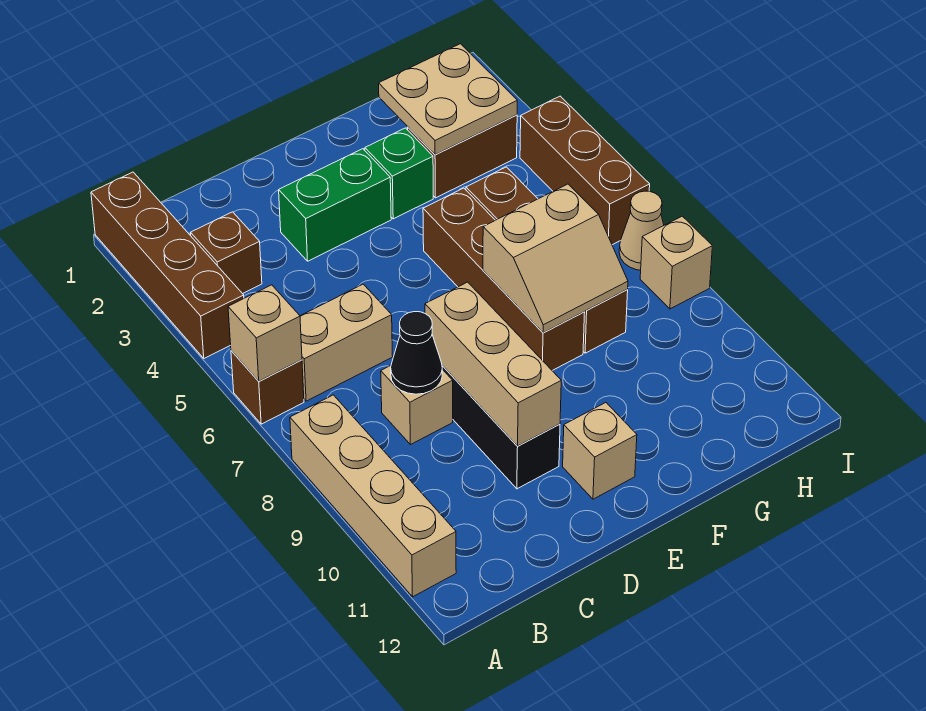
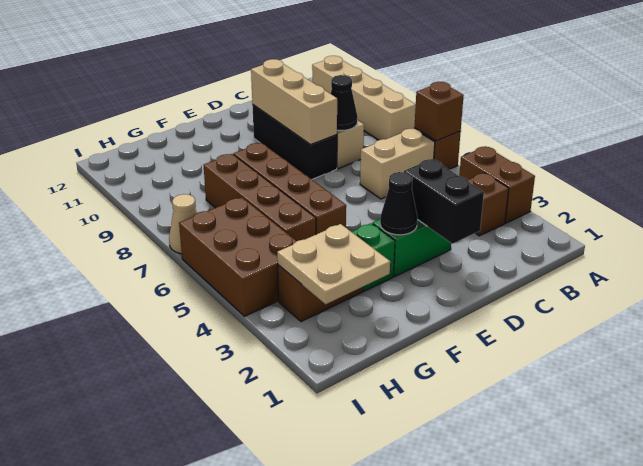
brown brick A1:A4 level 1 -> brown brick A3:A4 level 1
tan brick A6 level 2 -> brown brick A6 level 2
none -> black brick D2:D3 level 2
none -> black cone E3 level 2
tan brick E11 level 1 -> none
tan slope F7:G8 level 2 top 7 -> none
brown brick I4:I6 level 1 -> brown brick H4:I6 level 1
tan brick I8 level 1 -> none

